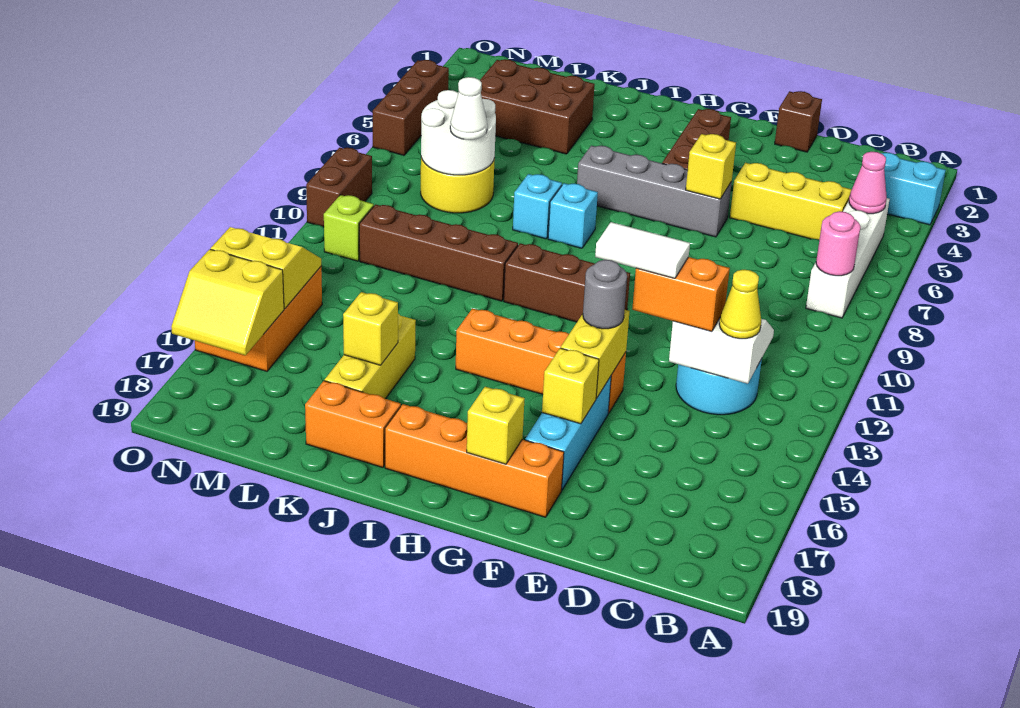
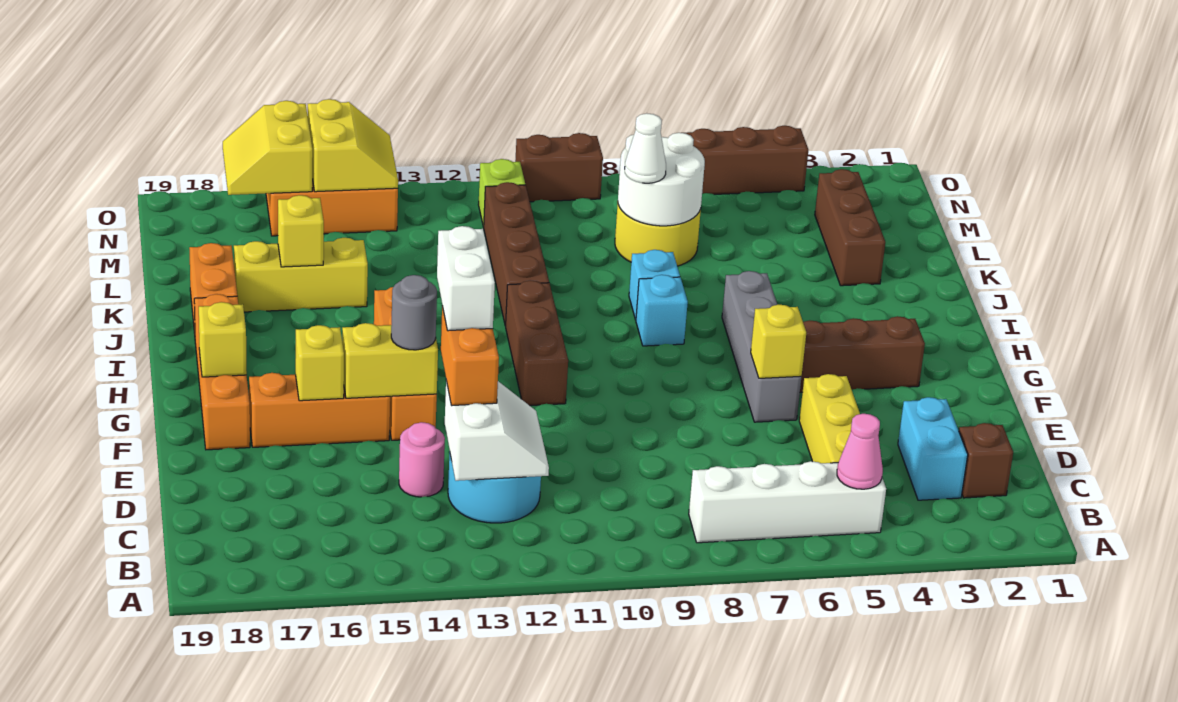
cyan brick A3:B3 level 1 -> cyan brick C3:D3 level 1
pink round brick B8 level 2 -> pink round brick D14 level 1
yellow cone C13 level 3 -> none
brown brick E1 level 1 -> brown brick C2 level 1
white tile E13:F13 level 4 -> white brick E13:F13 level 4
cyan brick F15:F17 level 1 -> orange brick F15:F17 level 1
brown brick K3:M4 level 1 -> brown brick K3:M3 level 1

